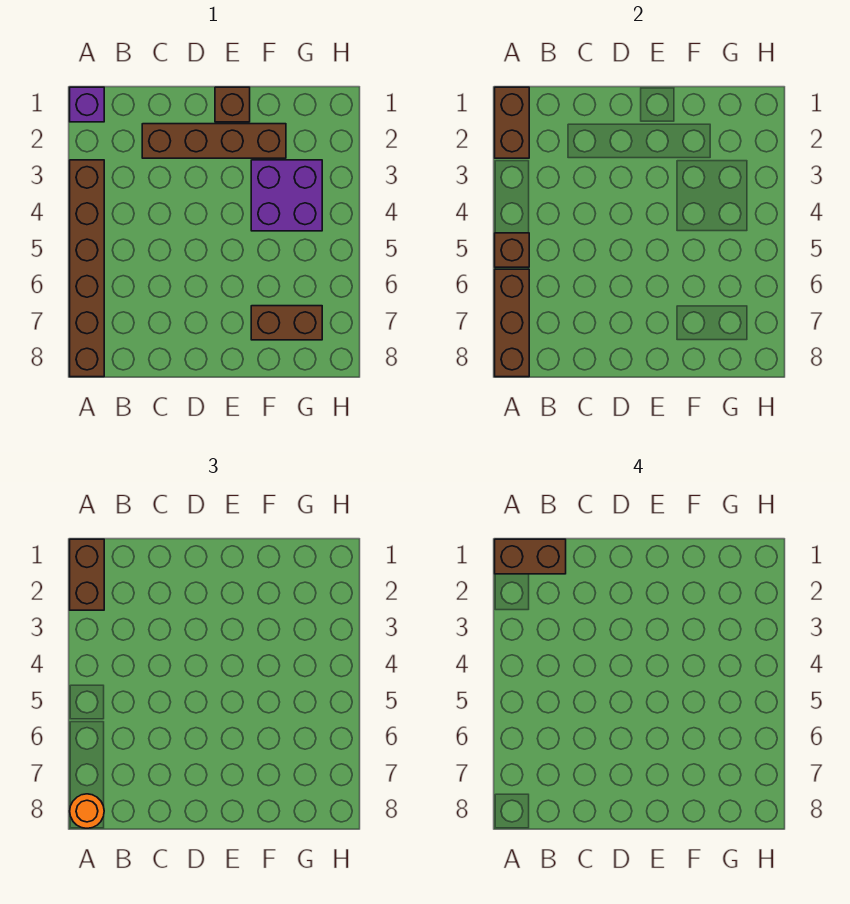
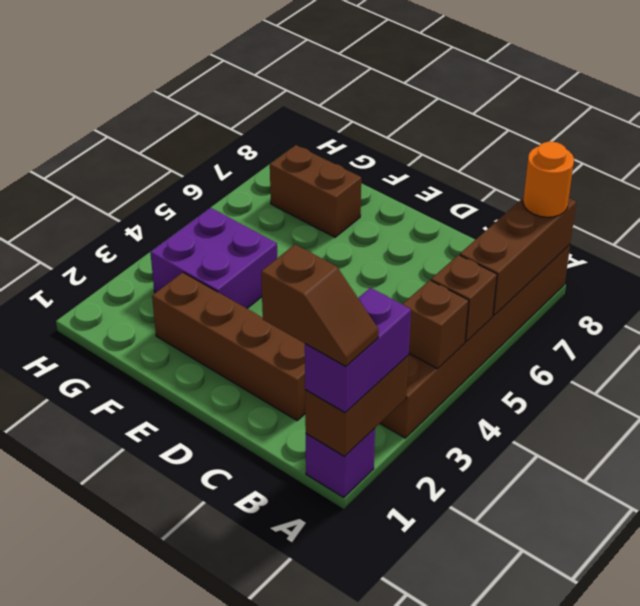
brown brick A1:A2 level 3 -> purple brick A1:A2 level 3
brown brick A1:B1 level 4 -> brown slope A1:B1 level 4 top B
brown brick E1 level 1 -> brown brick A4 level 2

